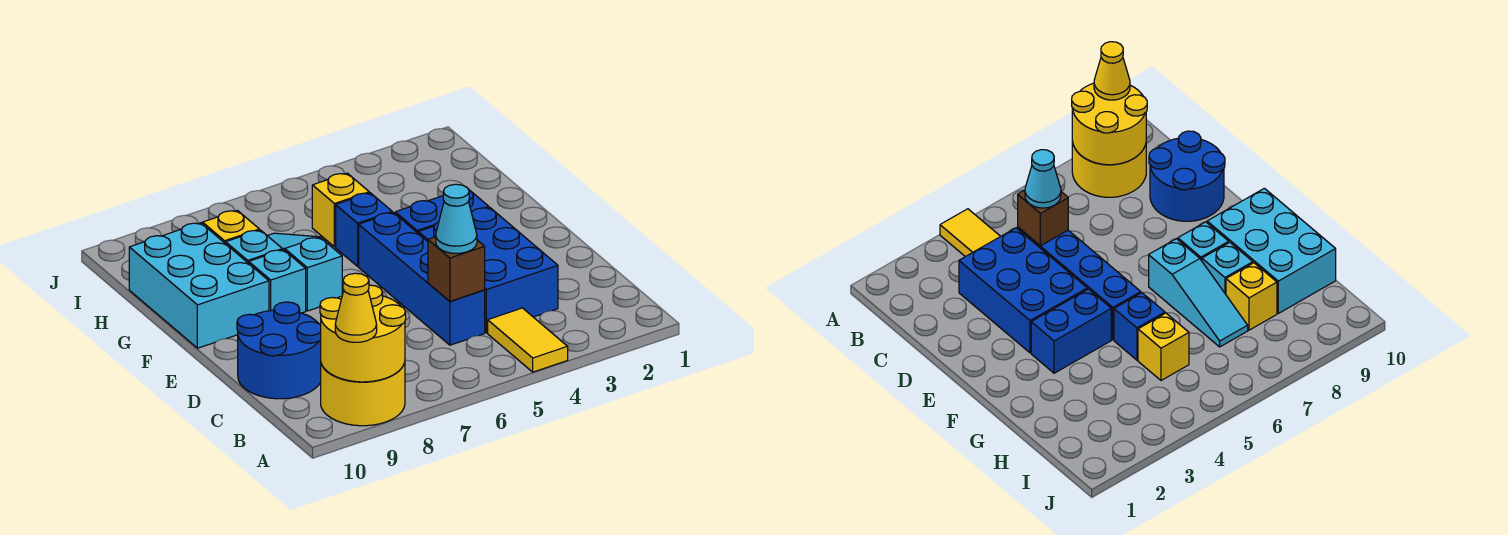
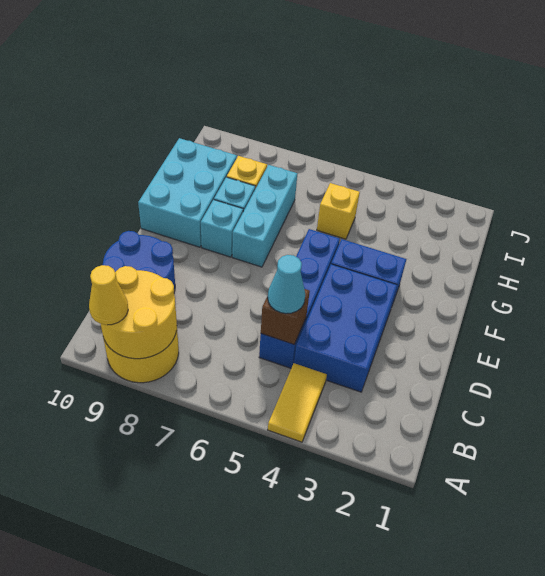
cyan slope F7:H7 level 1 top F -> cyan brick F7:H7 level 1
blue brick G5 level 1 -> none

